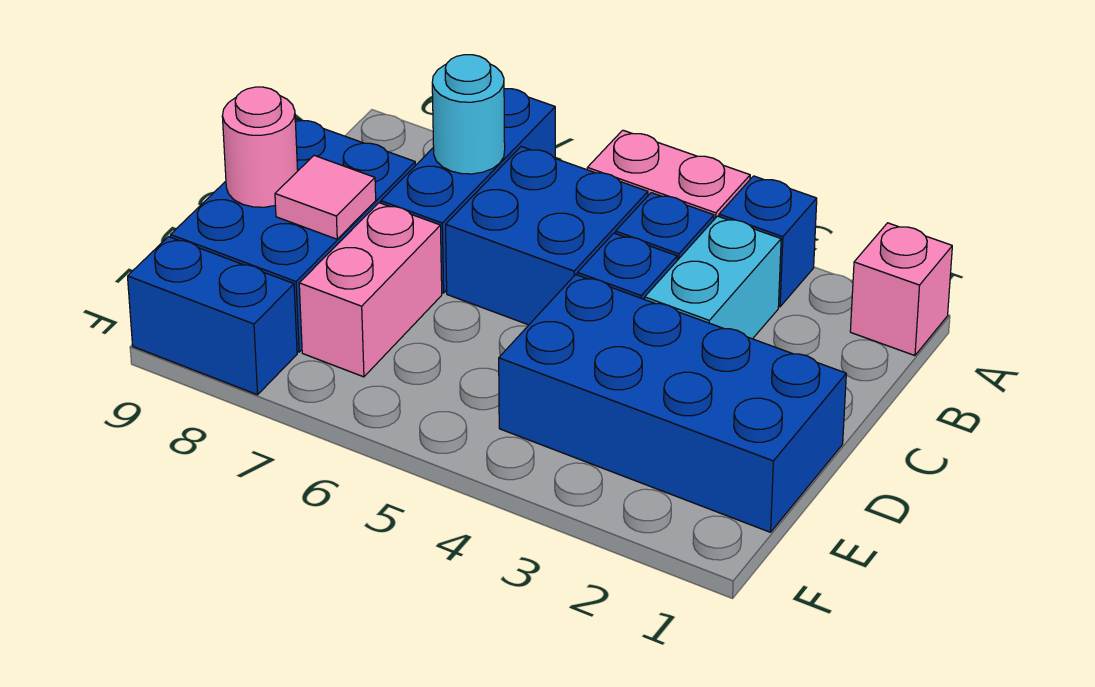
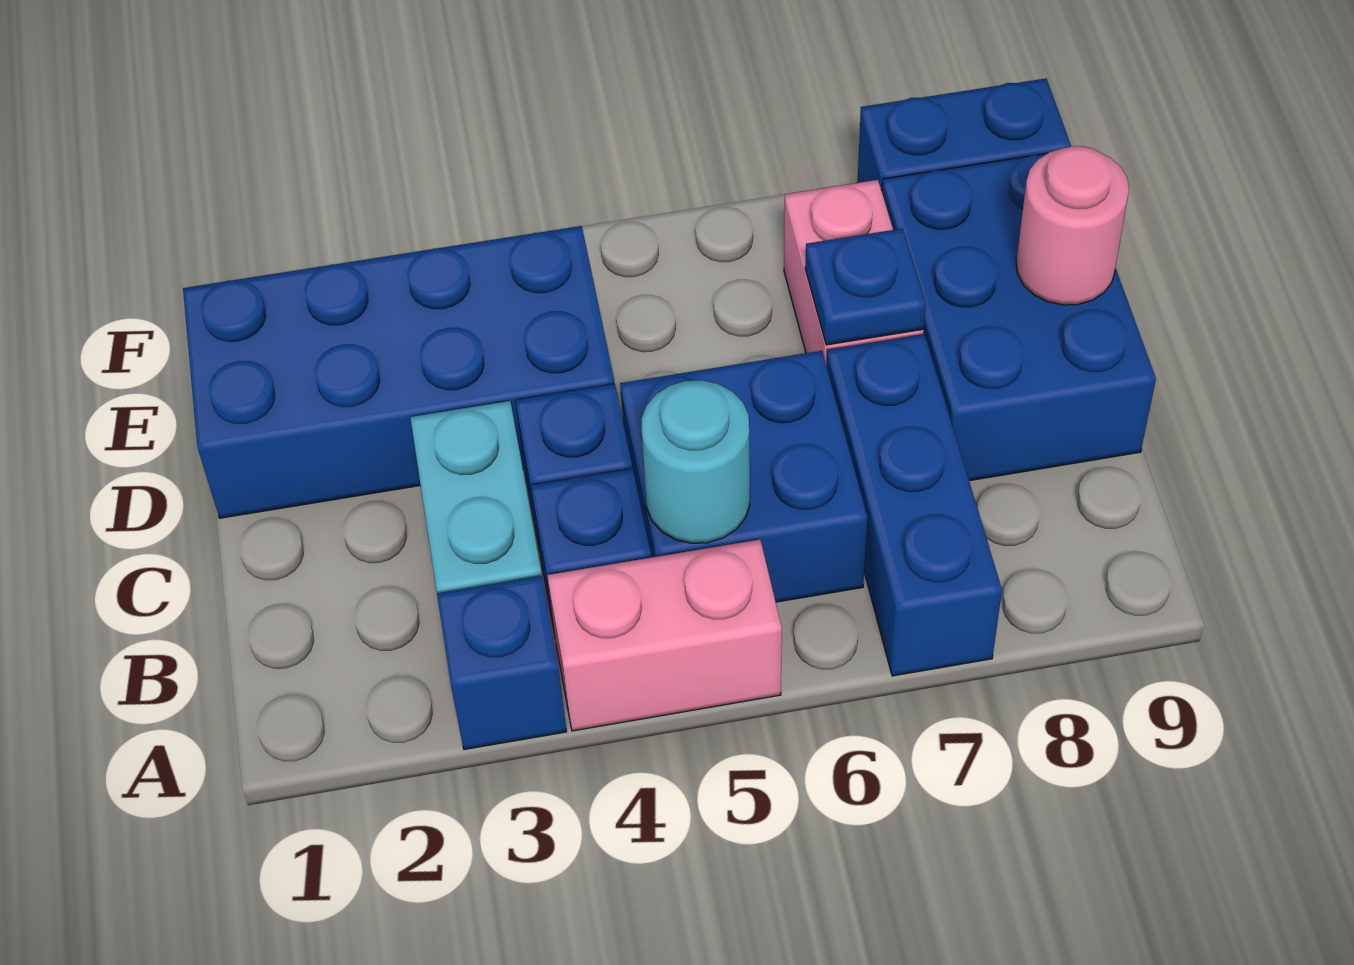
pink brick A1 level 1 -> none
cyan round brick B7 level 2 -> cyan round brick B5 level 2
none -> blue plate D7 level 2
pink tile D8 level 2 -> none

